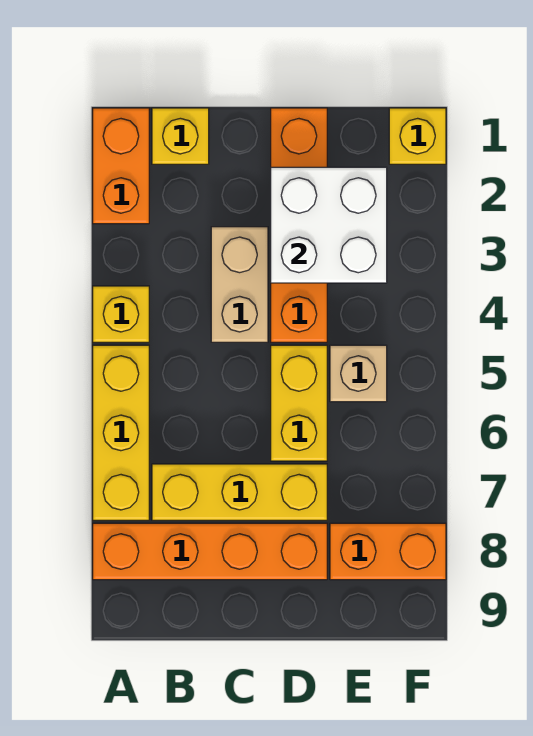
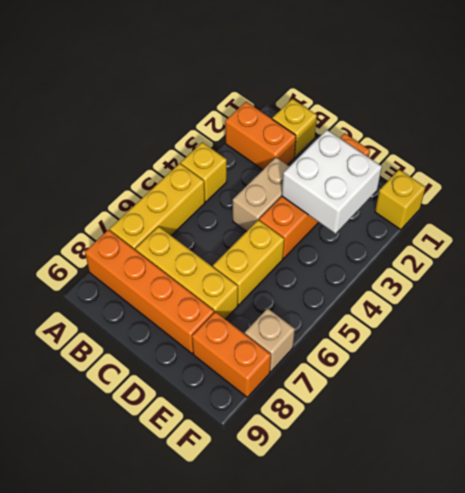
orange brick A1:A2 level 1 -> orange brick A2:B2 level 1
tan brick E5 level 1 -> tan brick F7 level 1

